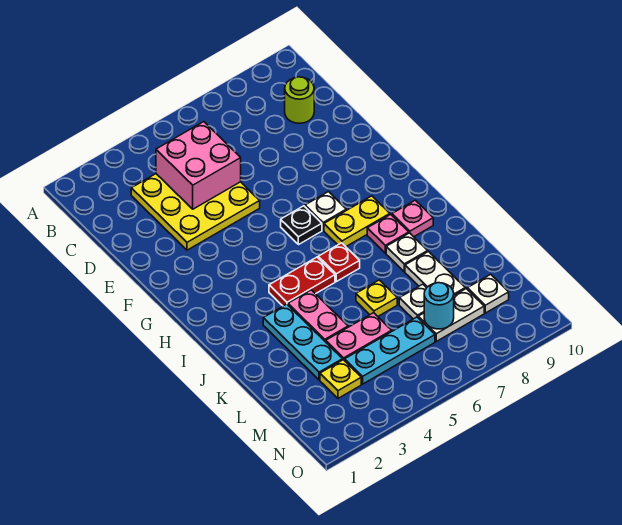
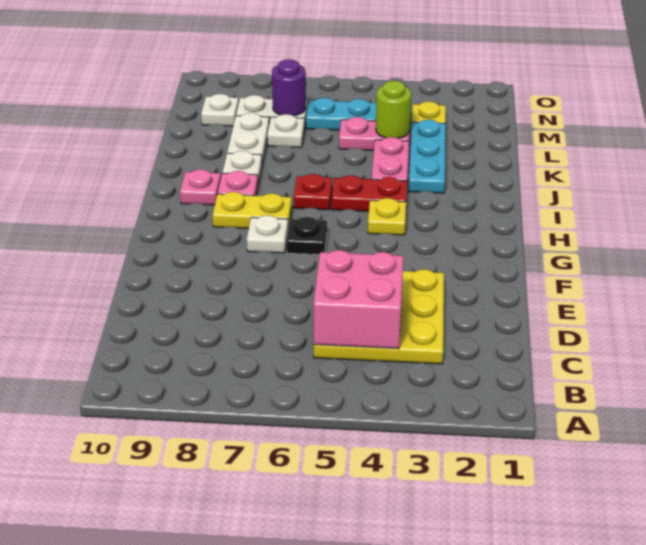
lime round brick C9 level 1 -> lime round brick L4 level 2
yellow plate K6 level 1 -> yellow plate H4 level 1
cyan round brick M7 level 2 -> purple round brick M7 level 2

